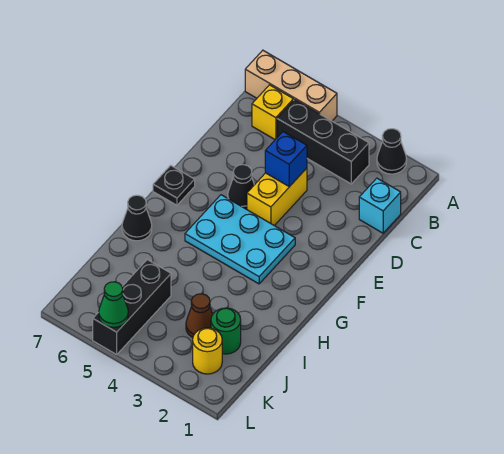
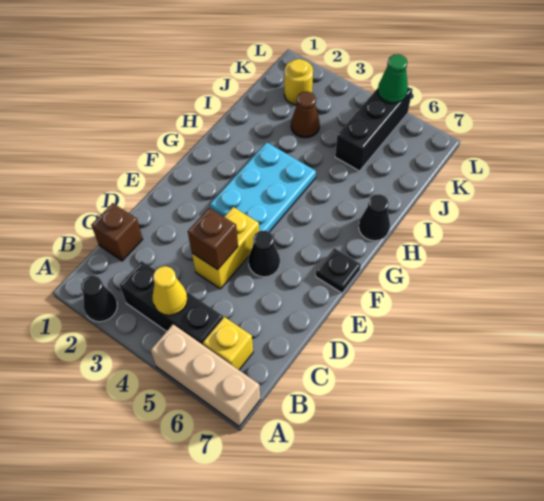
none -> yellow cone B4 level 2
cyan brick C1 level 1 -> brown brick C1 level 1
blue brick D4 level 2 -> brown brick D4 level 2
cyan plate F3:G5 level 1 -> cyan plate F3:H4 level 1
green round brick J2 level 1 -> none

